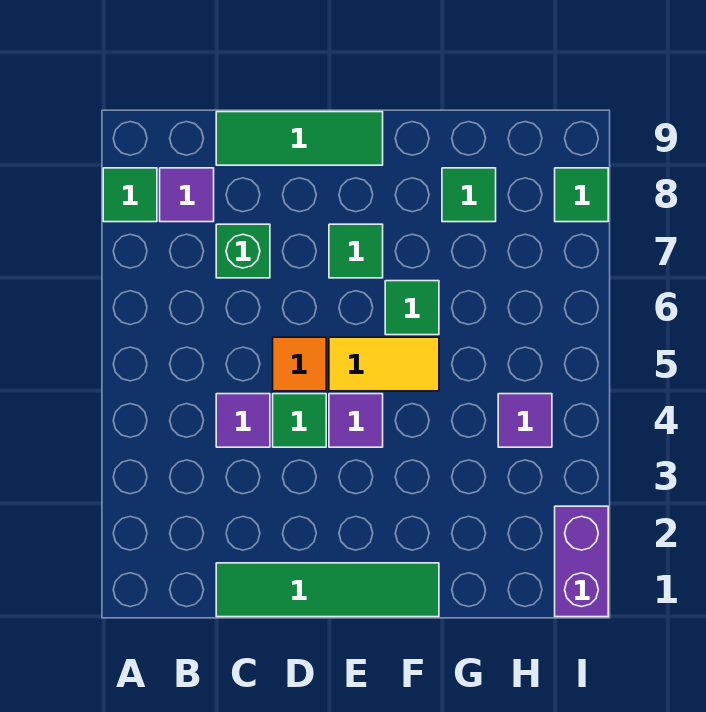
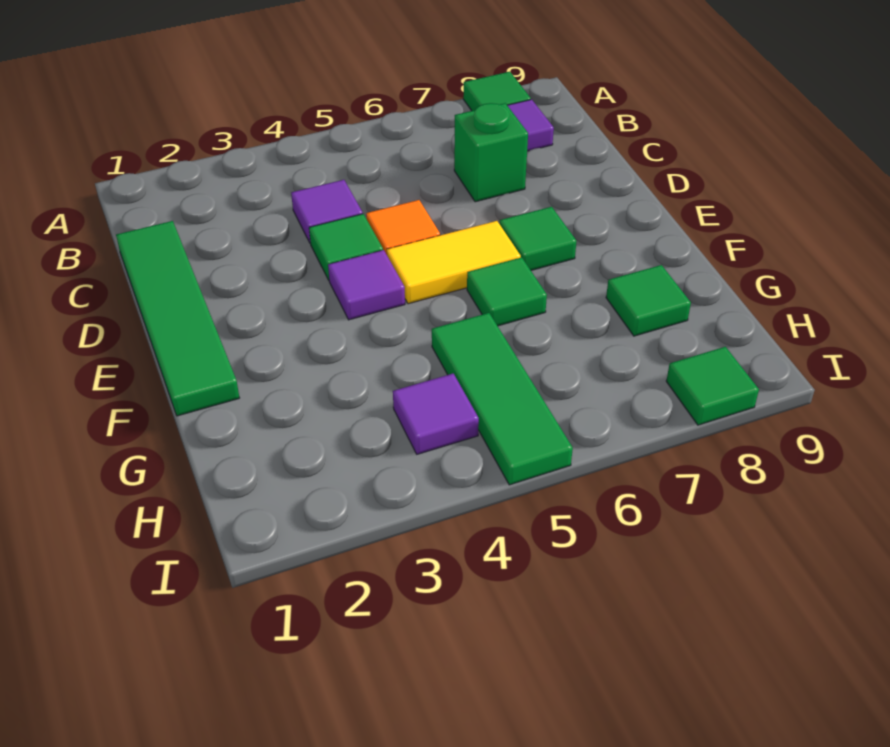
green tile C9:E9 level 1 -> green tile G5:I5 level 1
yellow tile E5:F5 level 1 -> yellow tile E5:E6 level 1
purple brick I1:I2 level 1 -> none

